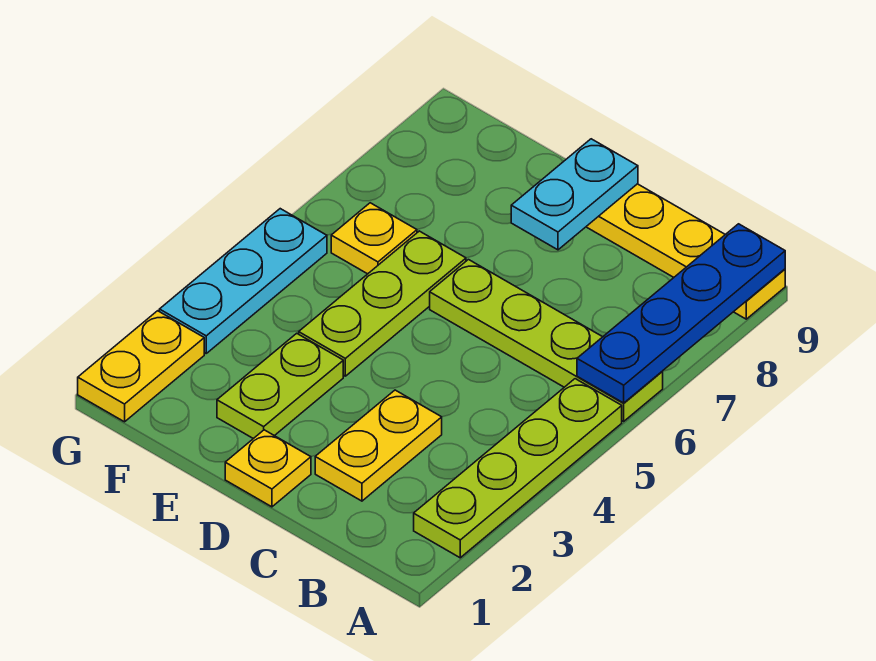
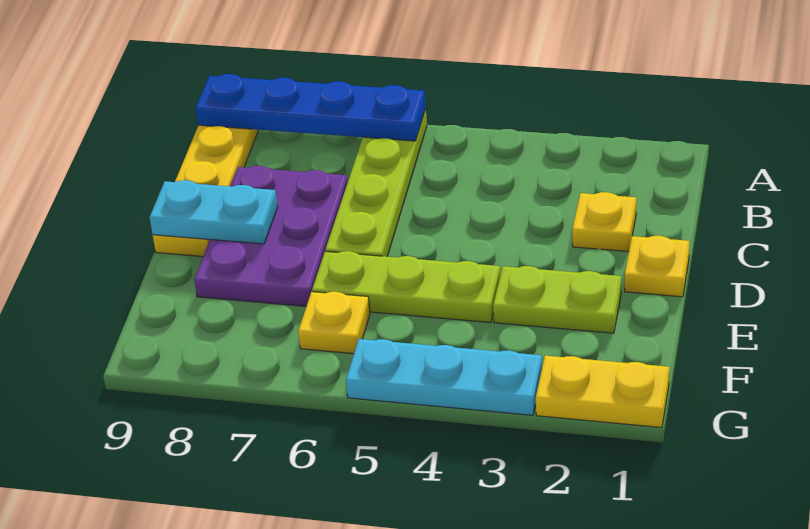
lime plate A2:A5 level 1 -> none
yellow plate C2:C3 level 1 -> yellow plate C2 level 1
none -> purple plate C7:E8 level 1

